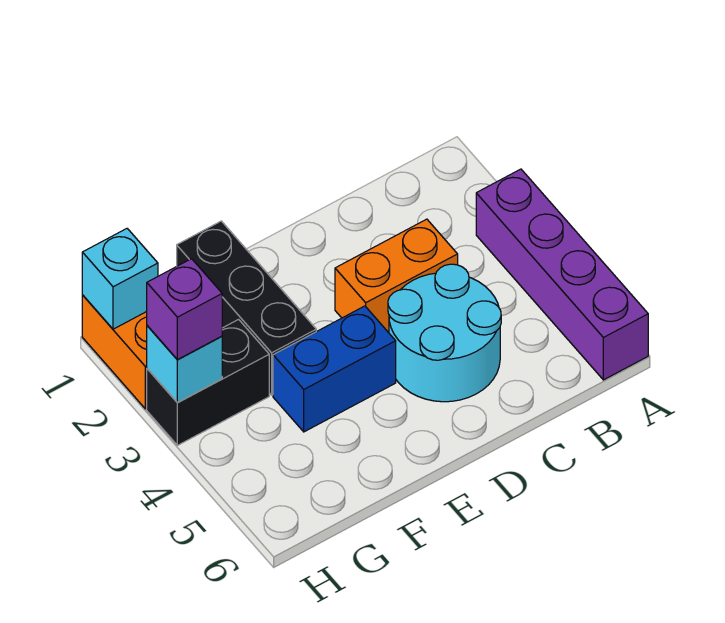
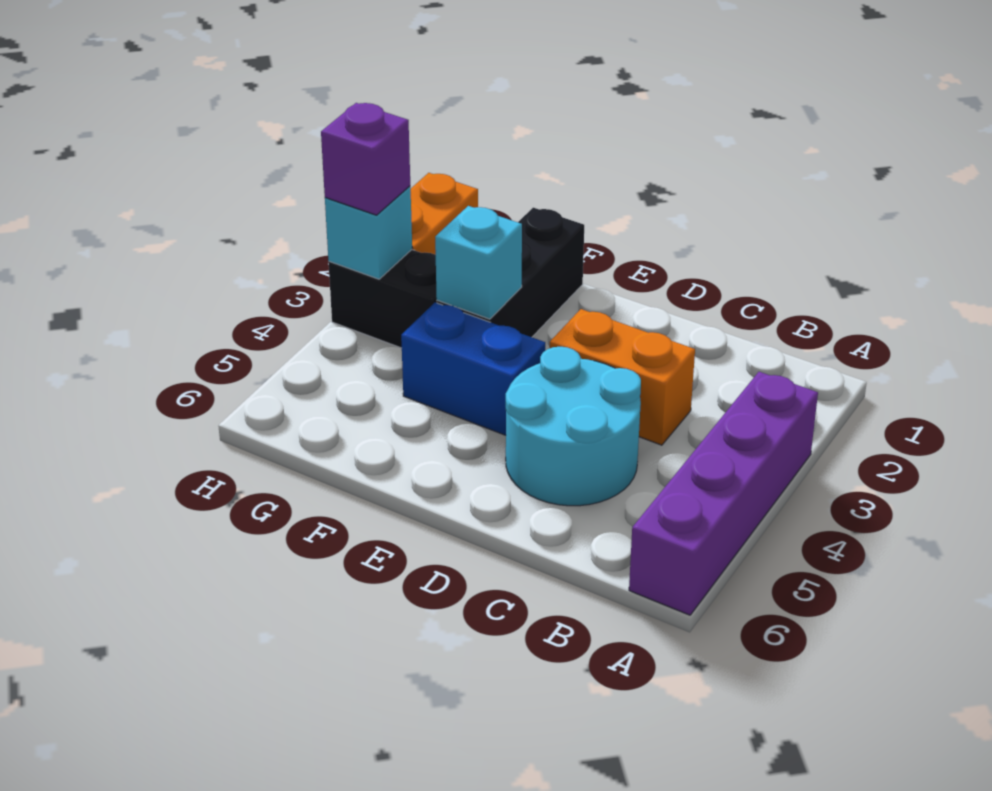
cyan brick H1 level 2 -> cyan brick F3 level 2

